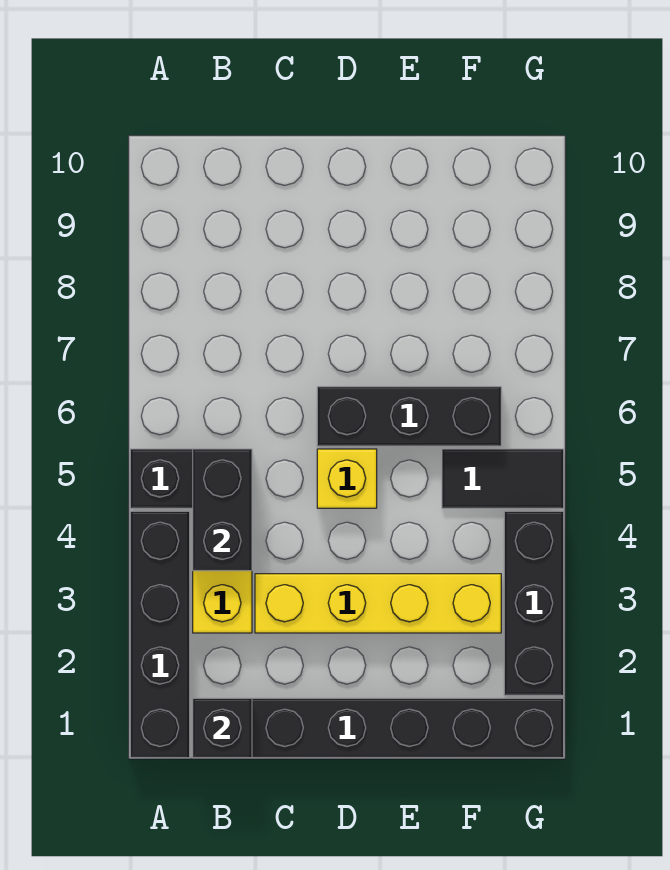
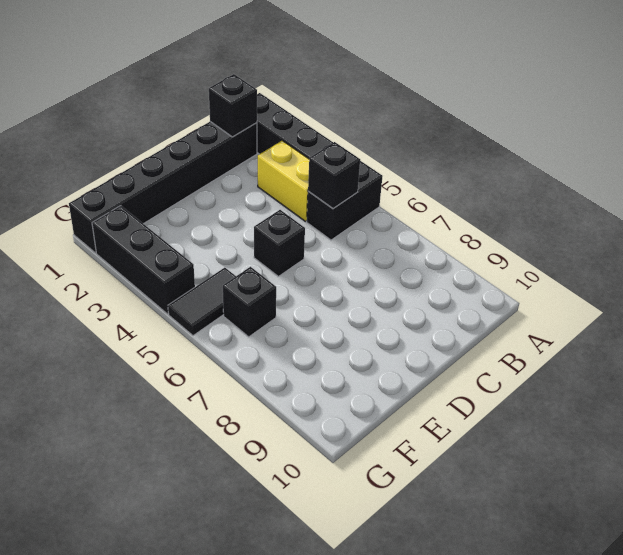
black brick B4:B5 level 2 -> black brick B5 level 2
yellow brick C3:F3 level 1 -> none
yellow brick D5 level 1 -> black brick D5 level 1
black brick D6:F6 level 1 -> black brick F6 level 1

